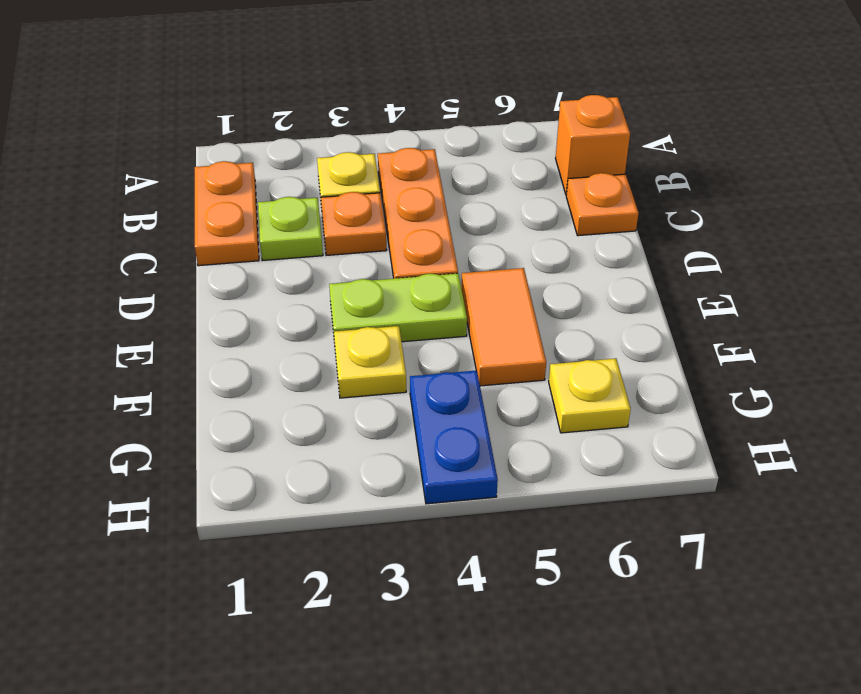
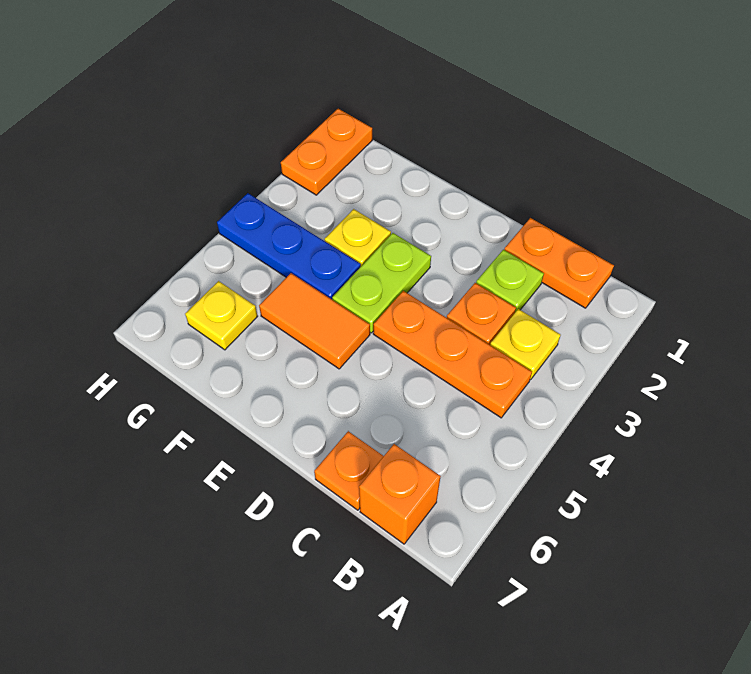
blue plate G4:H4 level 1 -> blue plate F4:H4 level 1
none -> orange plate H1:H2 level 1

